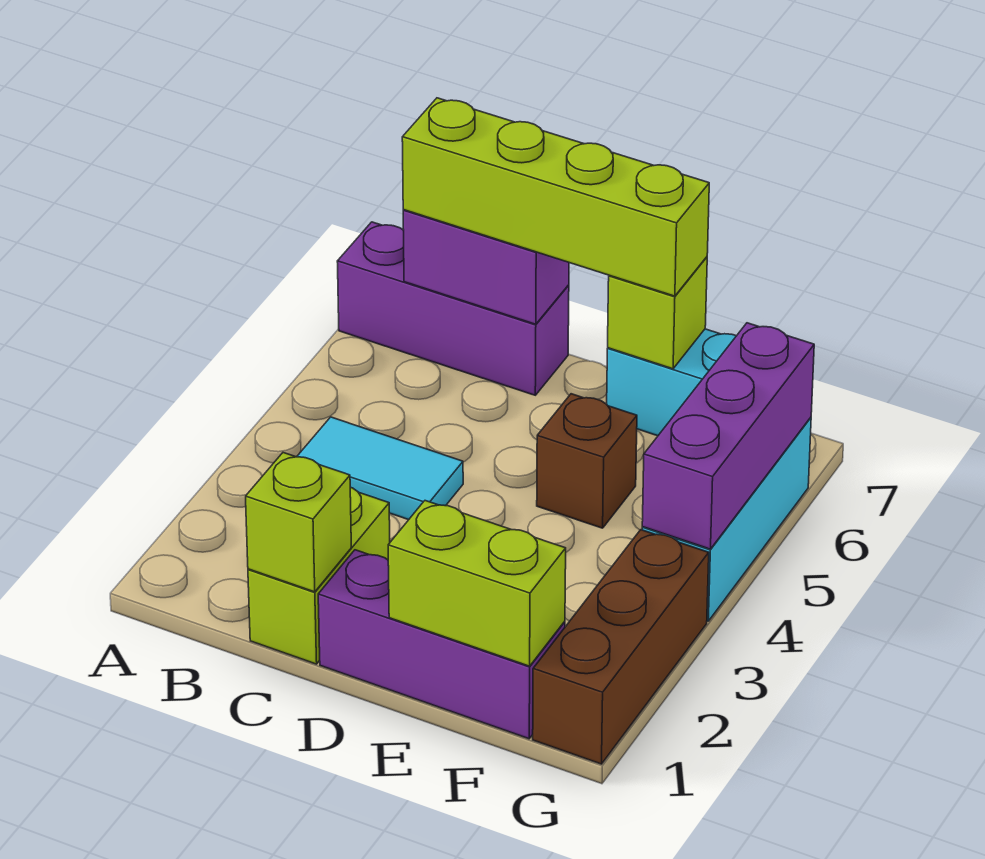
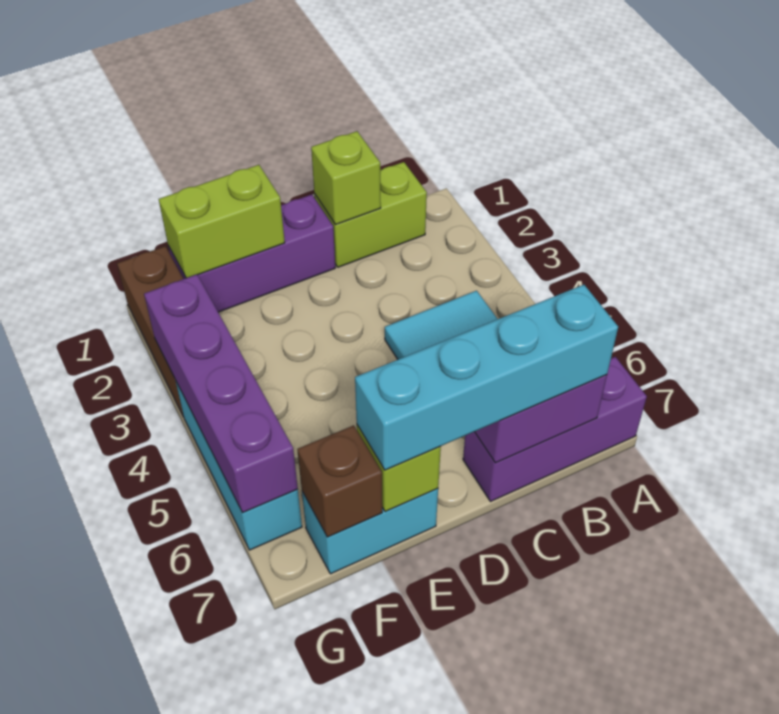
lime brick B7:E7 level 3 -> cyan brick B7:E7 level 3
lime brick C1:C2 level 1 -> lime brick B1:C1 level 1
brown brick E5 level 1 -> brown brick F7 level 2
purple brick G4:G6 level 2 -> purple brick G3:G6 level 2

